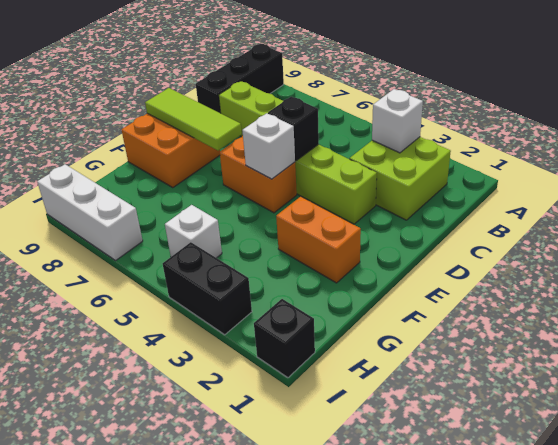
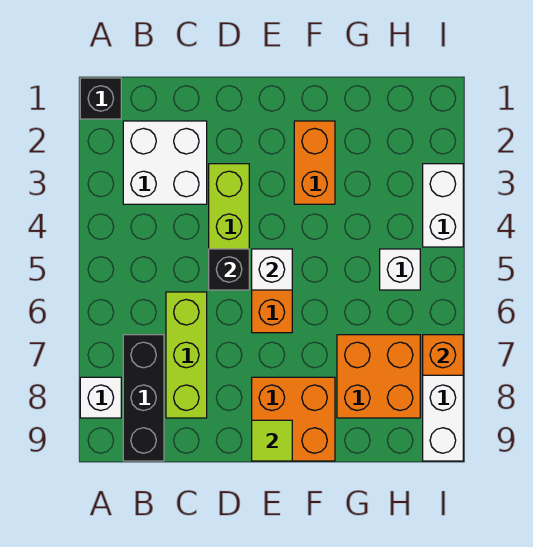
black brick A9:C9 level 1 -> black brick B7:B9 level 1
lime brick B2:C3 level 1 -> white brick B2:C3 level 1
white brick B3 level 2 -> white brick A8 level 1
lime tile E7:E9 level 2 -> lime tile E9 level 2
none -> orange brick G7:H8 level 1
black brick I1 level 1 -> black brick A1 level 1
black brick I3:I4 level 1 -> white brick I3:I4 level 1
none -> orange brick I7 level 2

